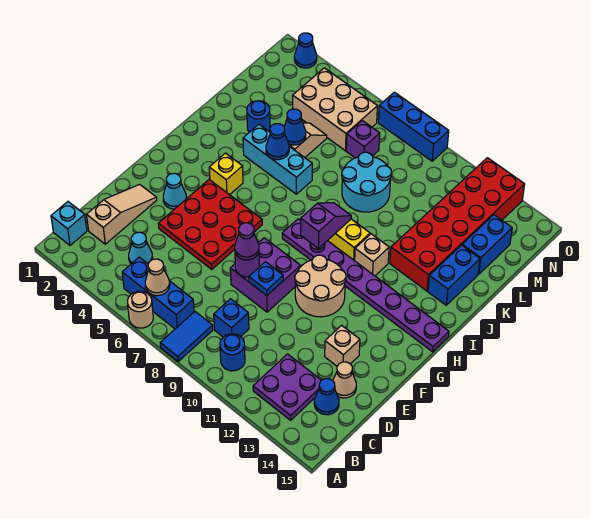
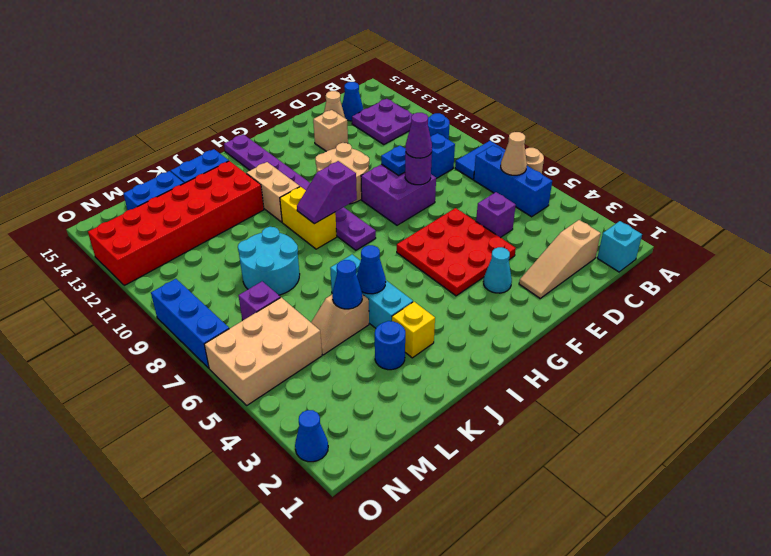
cyan cone C4 level 1 -> none
none -> purple brick D5 level 1
yellow brick H4 level 1 -> yellow brick J3 level 1
tan brick I11 level 1 -> tan brick I11:I12 level 1
tan brick M4:N6 level 1 -> tan brick M5:O6 level 1

